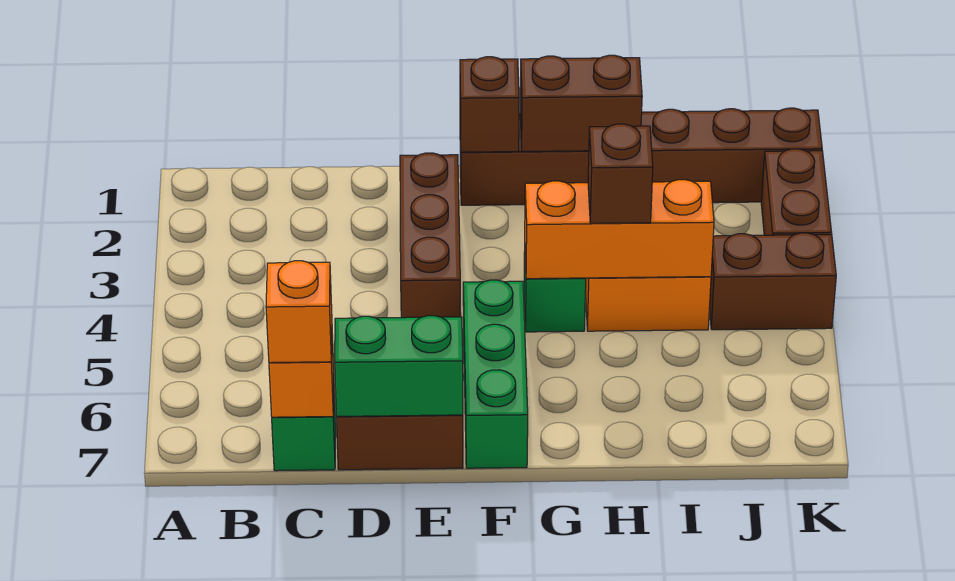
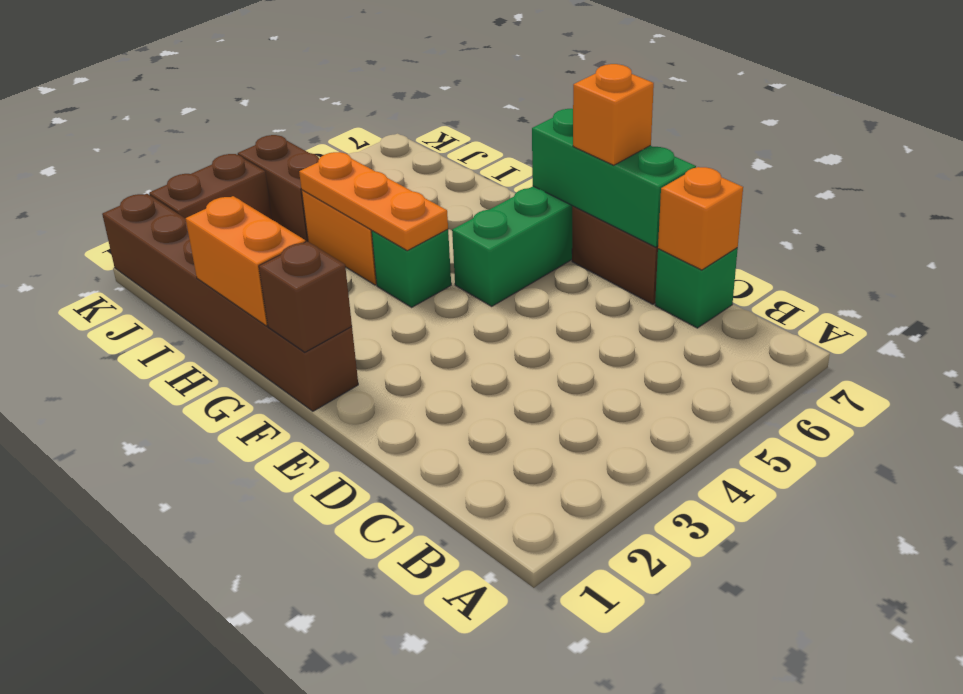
orange brick C7 level 3 -> orange brick E7 level 3
green brick D7:E7 level 2 -> green brick D7:F7 level 2
brown brick E2:E4 level 1 -> none
brown brick G1:H1 level 2 -> orange brick G1:H1 level 2
orange brick G4:I4 level 2 -> orange plate G4:I4 level 2
brown brick H4 level 3 -> none

